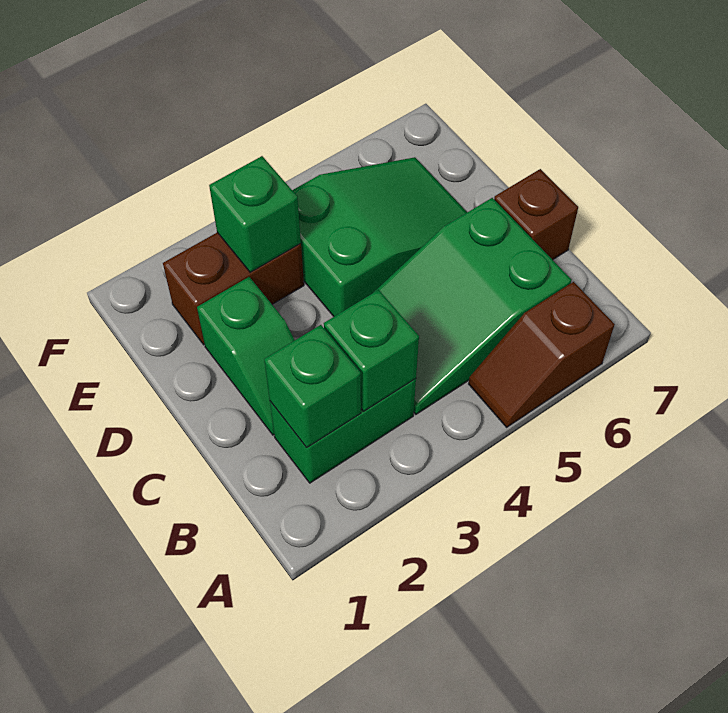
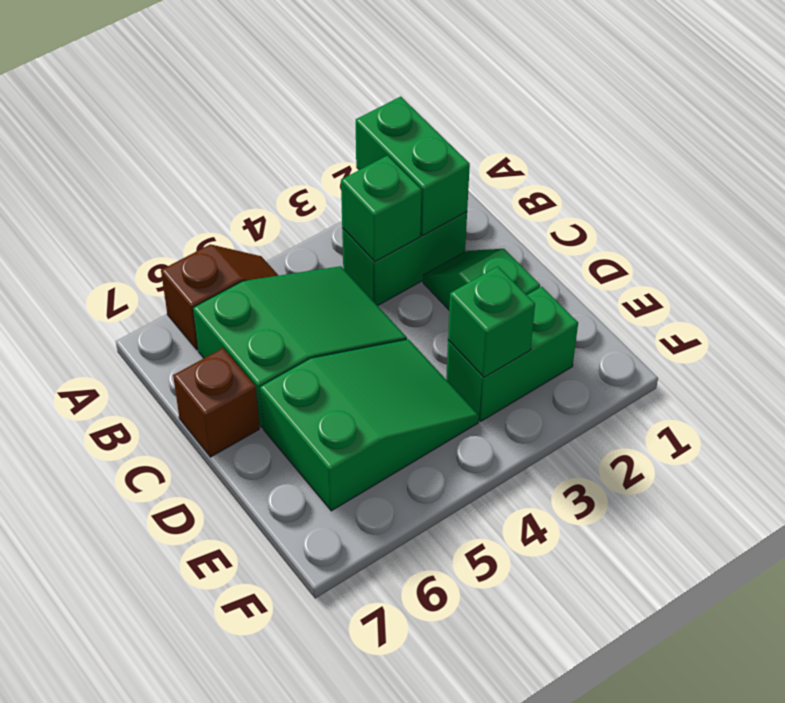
green brick B2 level 2 -> green brick A2:B2 level 2
green slope D4:E6 level 1 top 4 -> green slope D4:E6 level 1 top 6
brown brick E2:E3 level 1 -> green brick E2:E3 level 1

